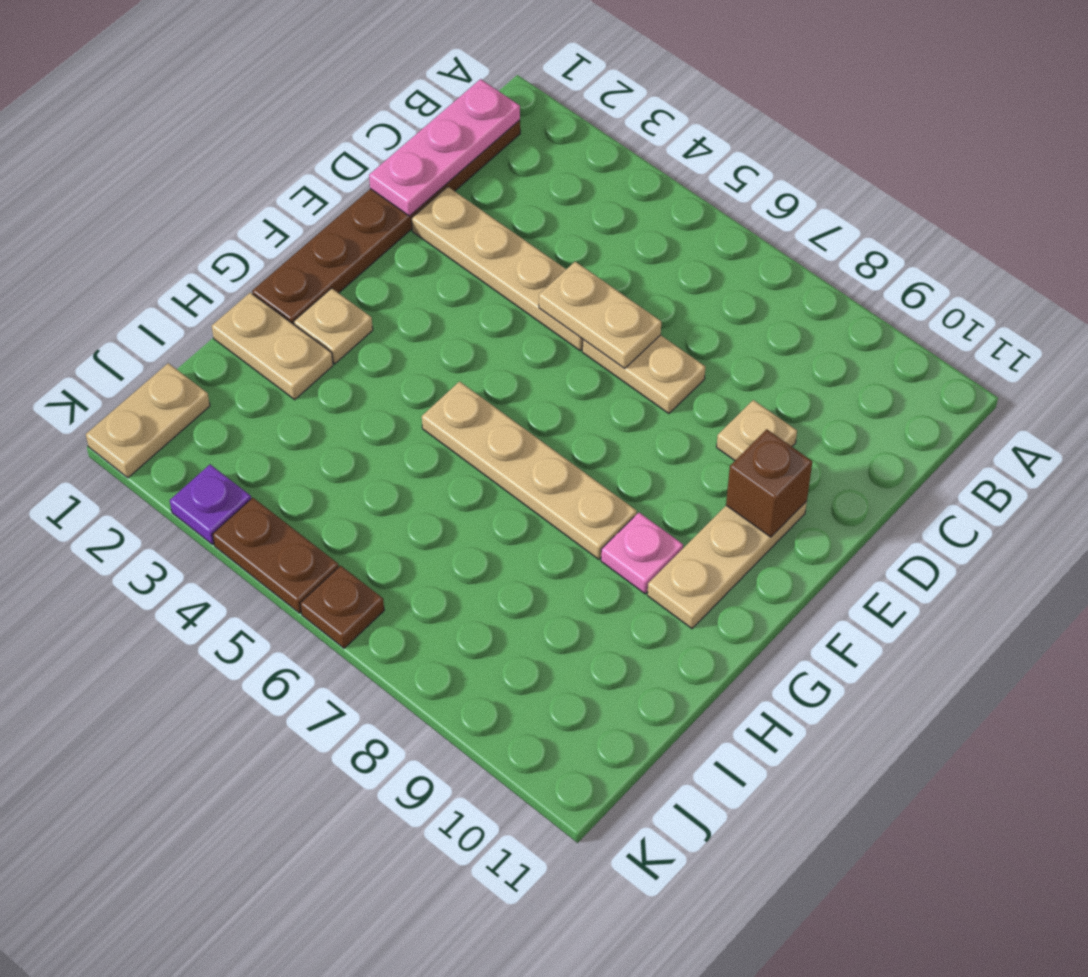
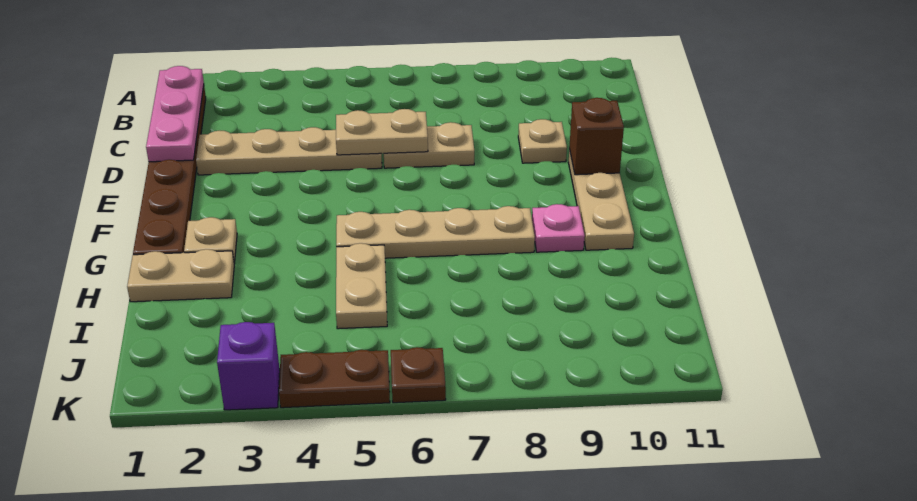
tan plate J1:K1 level 1 -> tan plate H5:I5 level 1
purple plate K3 level 1 -> purple brick K3 level 1

